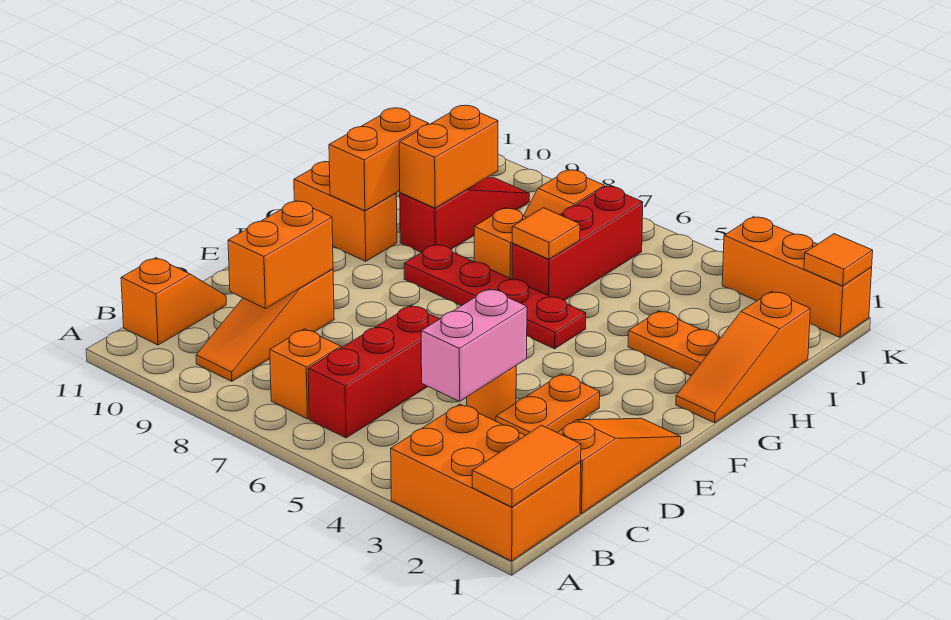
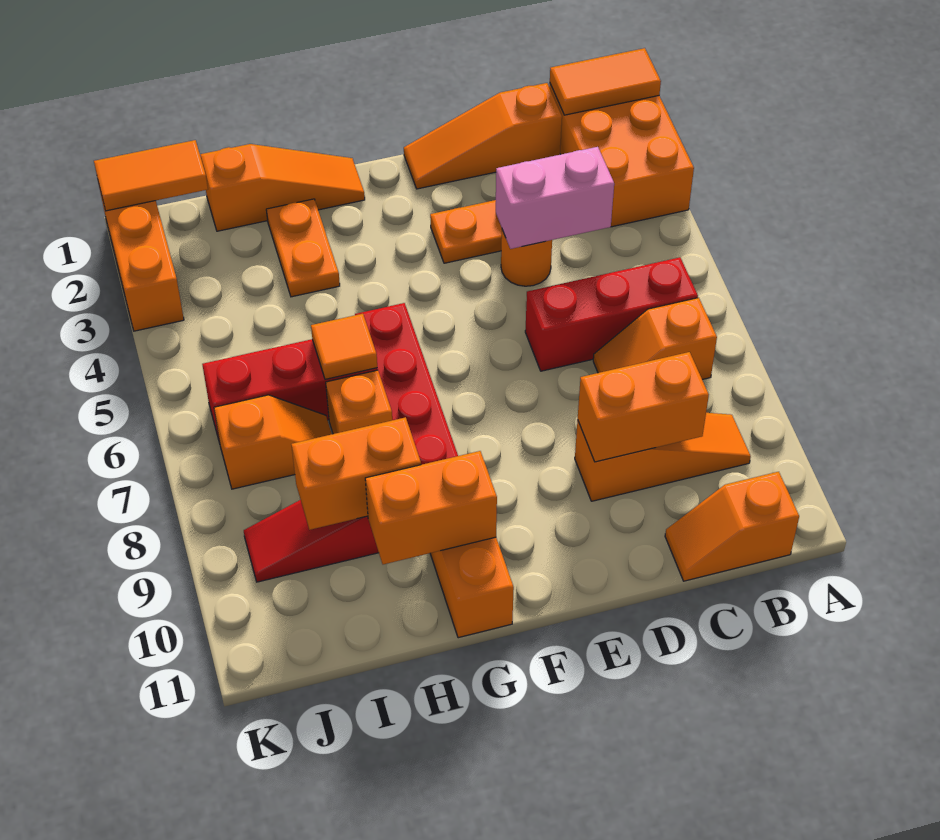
orange tile K1 level 2 -> orange tile J1:K1 level 2

